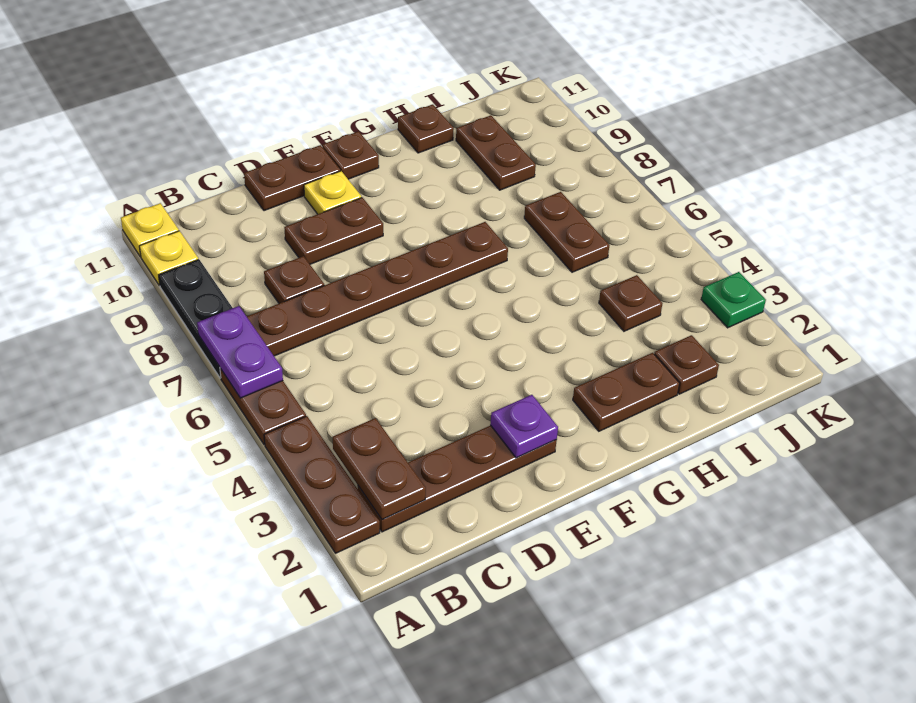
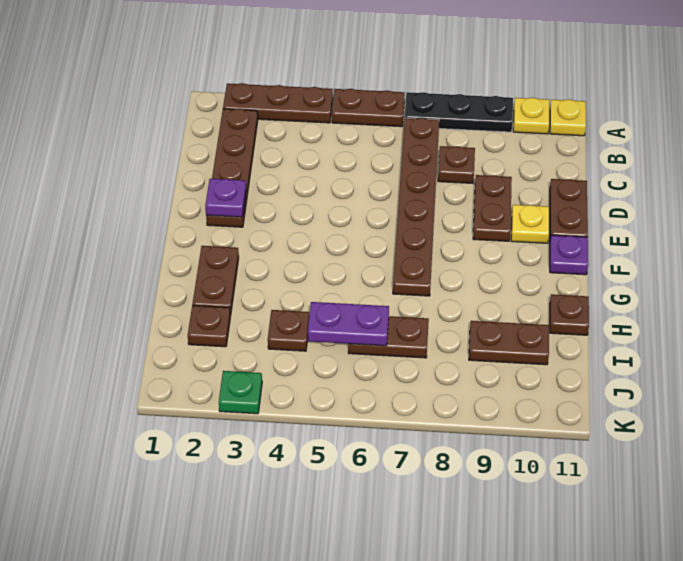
purple plate A6:A7 level 2 -> purple plate I5:I6 level 2
brown plate B2:B3 level 2 -> none
brown plate F11 level 1 -> purple plate F11 level 1

